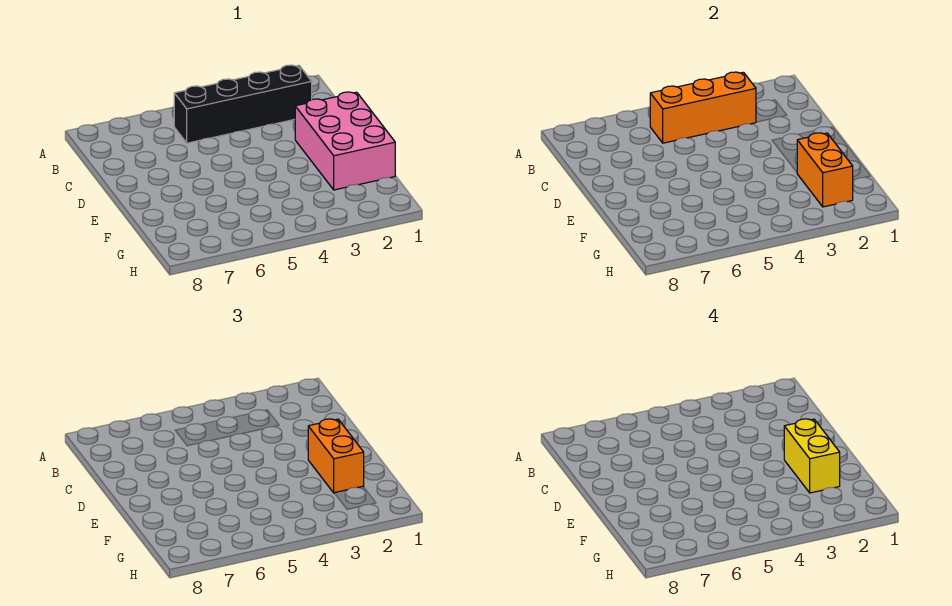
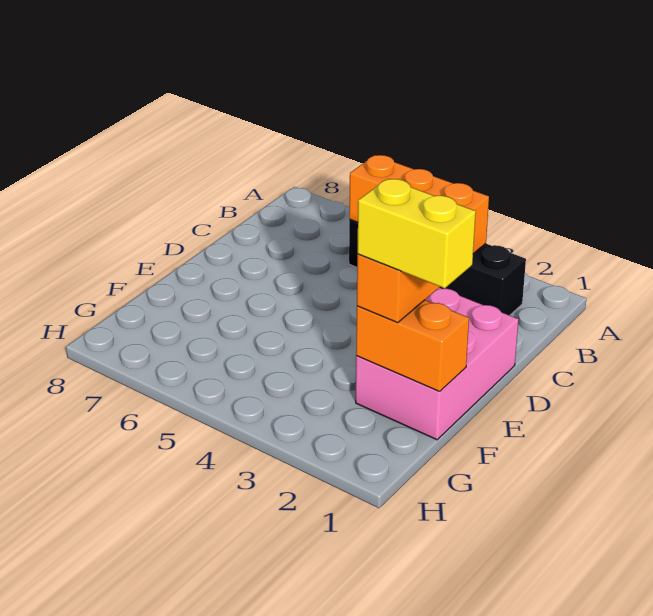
yellow brick E2:F2 level 4 -> yellow brick F1:F2 level 4
orange brick F2:G2 level 2 -> orange brick F1:F2 level 2

